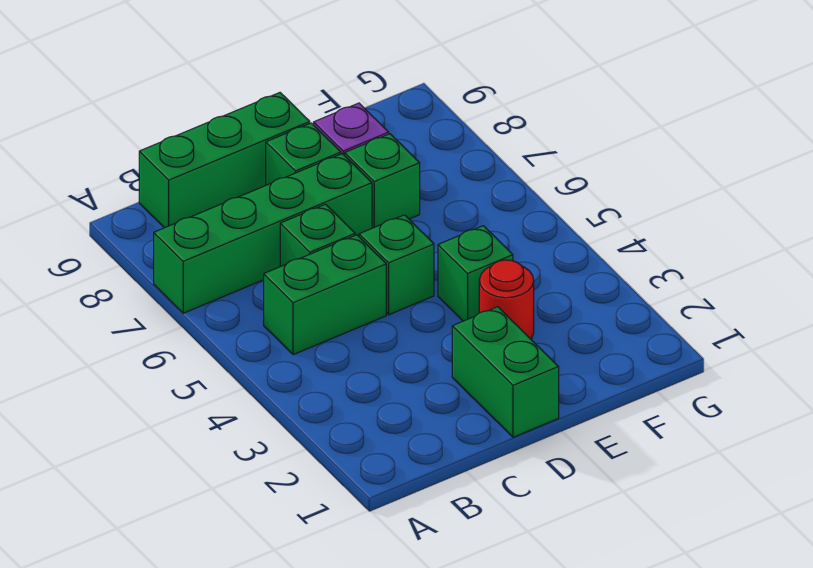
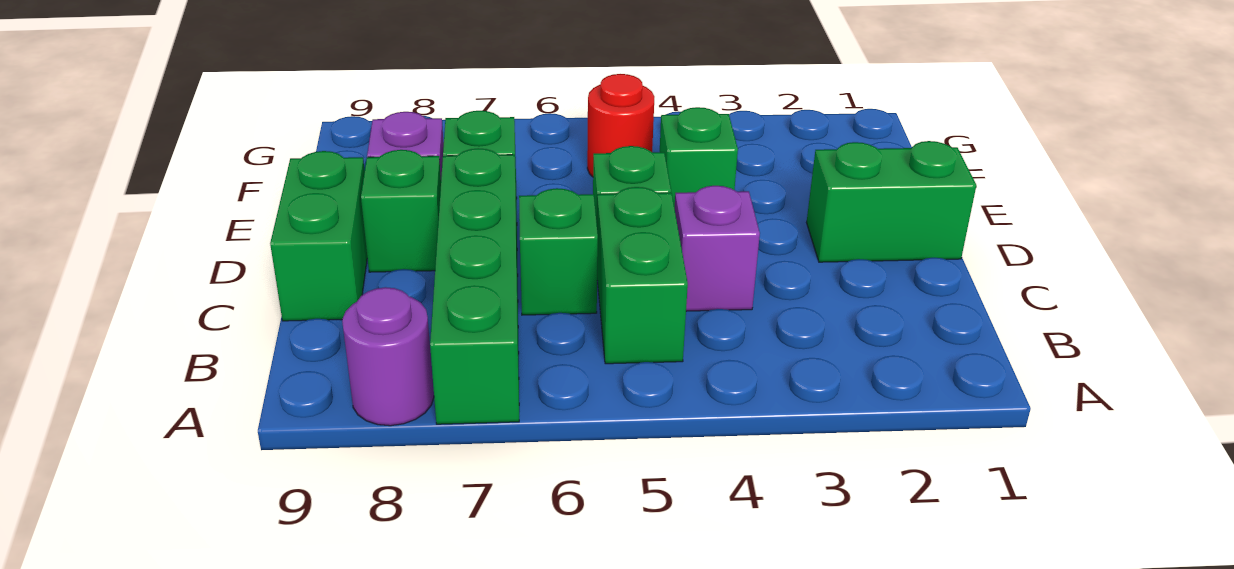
none -> purple round brick A8 level 1
green brick B9:D9 level 1 -> green brick C9:D9 level 1
none -> purple brick C4 level 1
red round brick E3 level 1 -> red round brick F5 level 1

